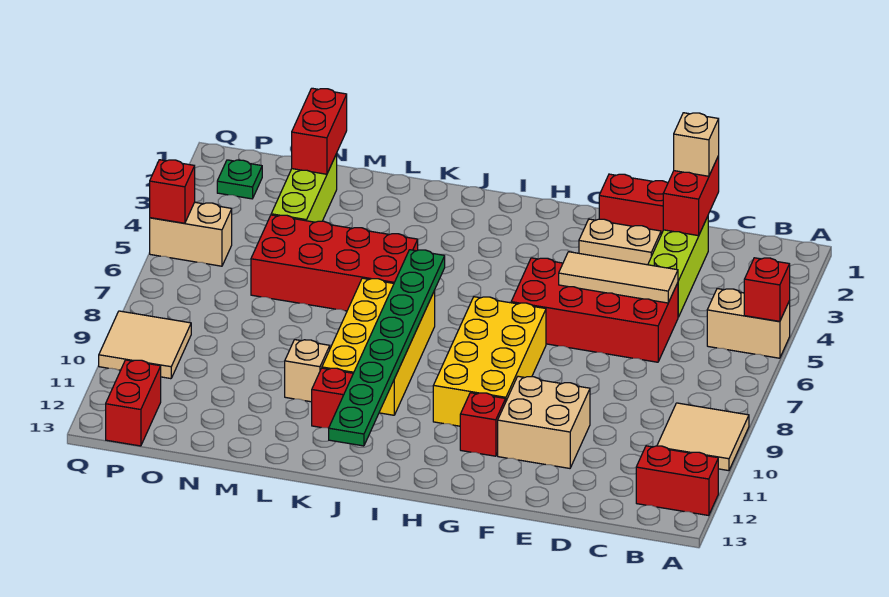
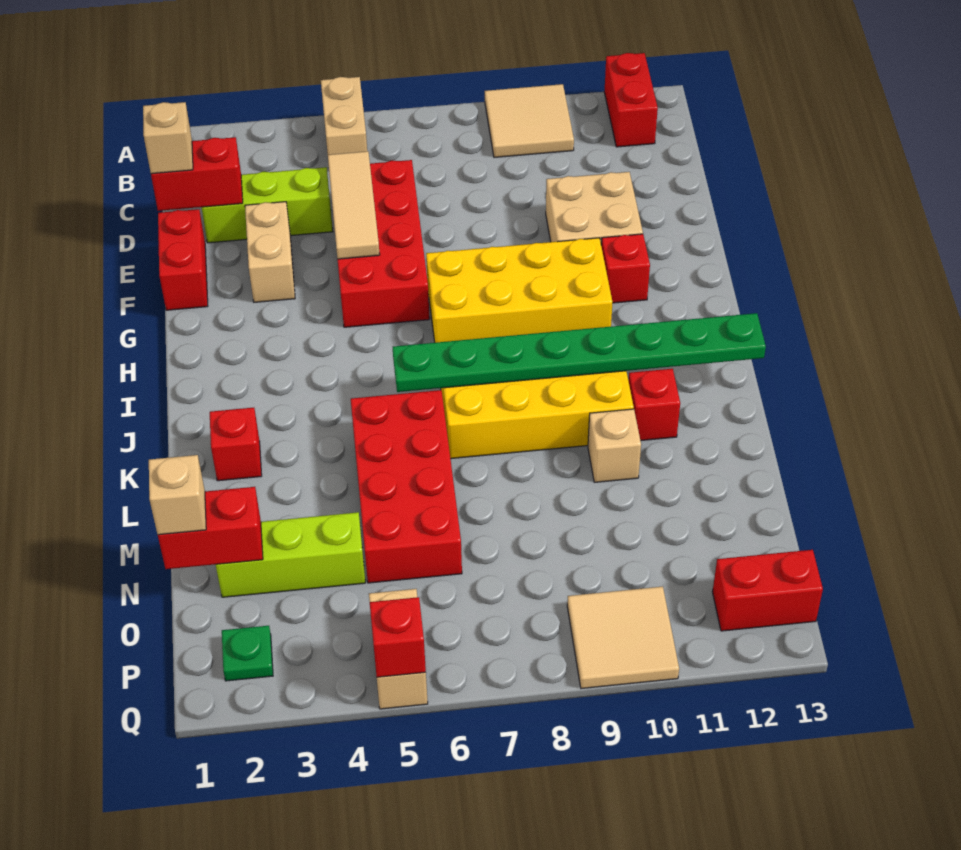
red brick A5 level 2 -> red brick K2 level 1
none -> tan brick N1 level 3

